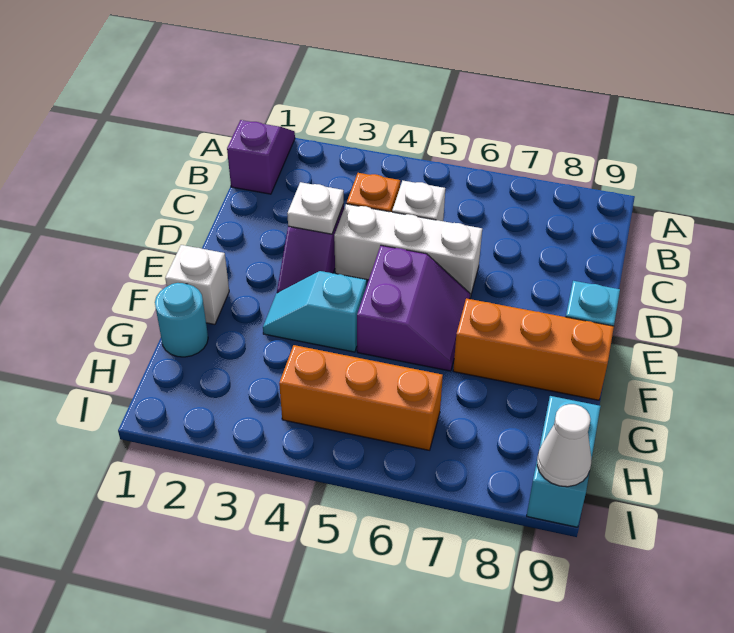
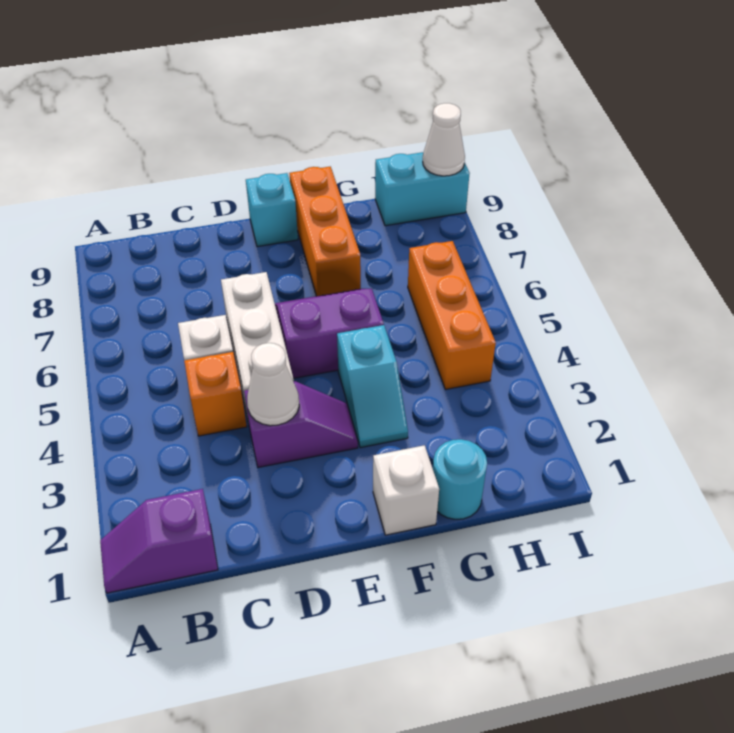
white plate D3 level 2 -> white cone D3 level 2

